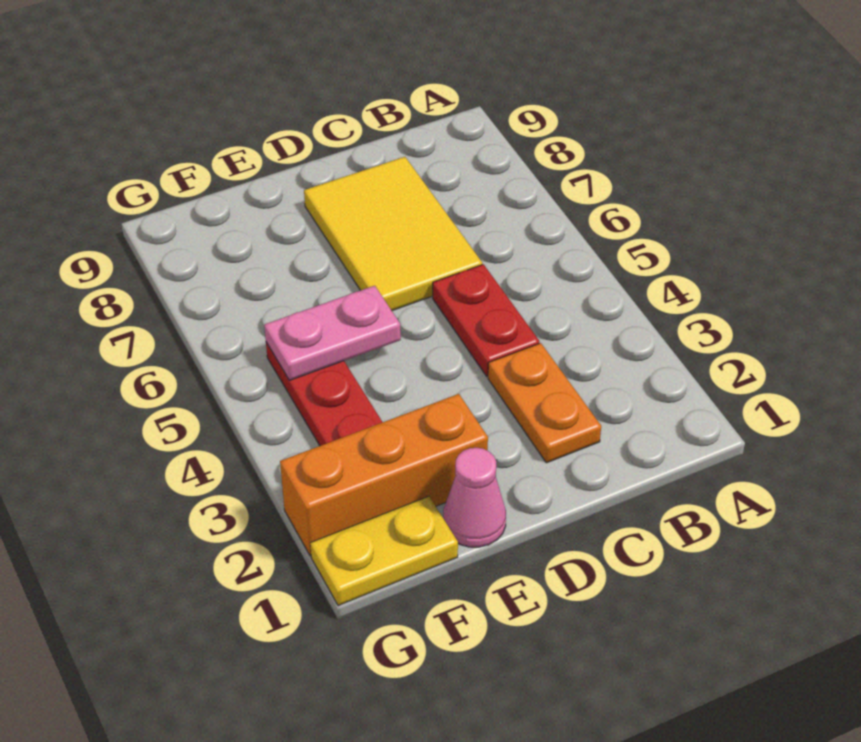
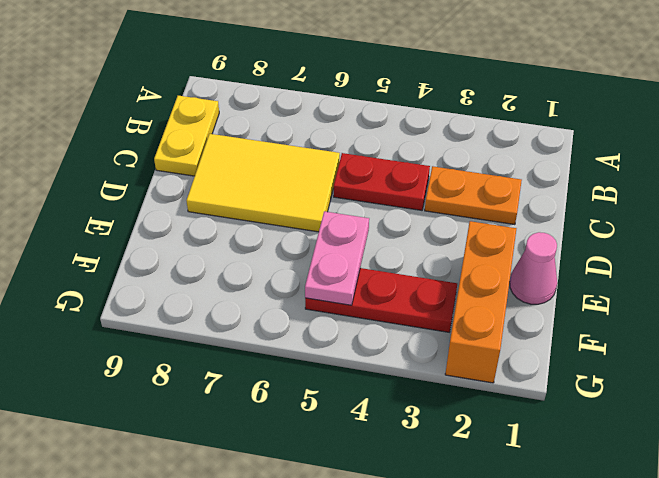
yellow plate F1:G1 level 1 -> yellow plate B9:C9 level 1

